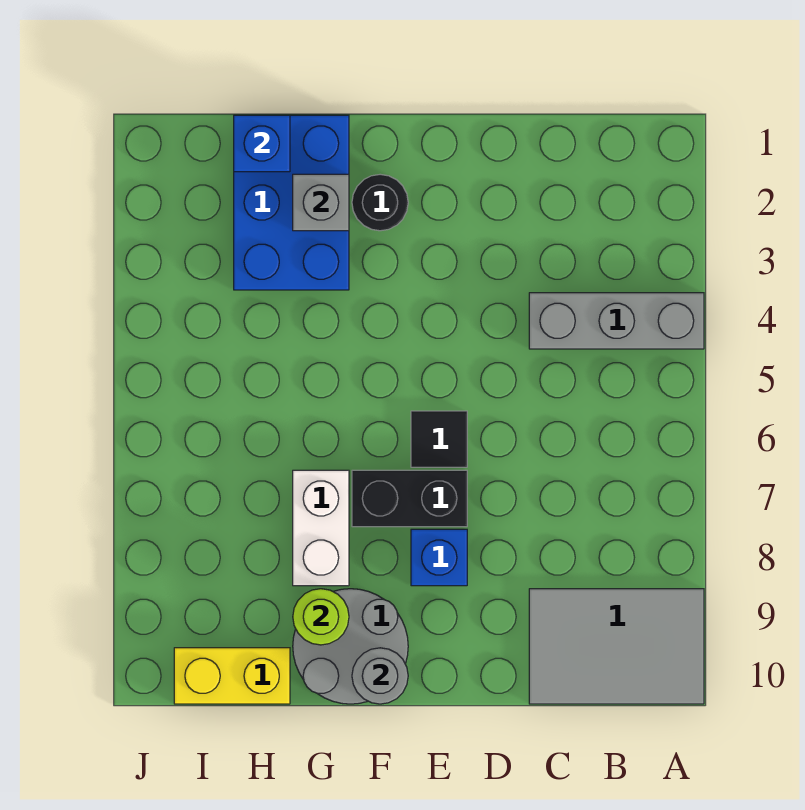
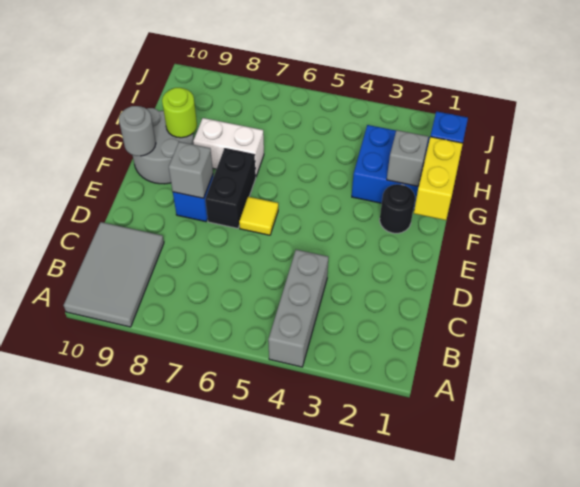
black tile E6 level 1 -> yellow tile E6 level 1
none -> grey brick E8 level 2
yellow brick H10:I10 level 1 -> yellow brick F1:G1 level 2

